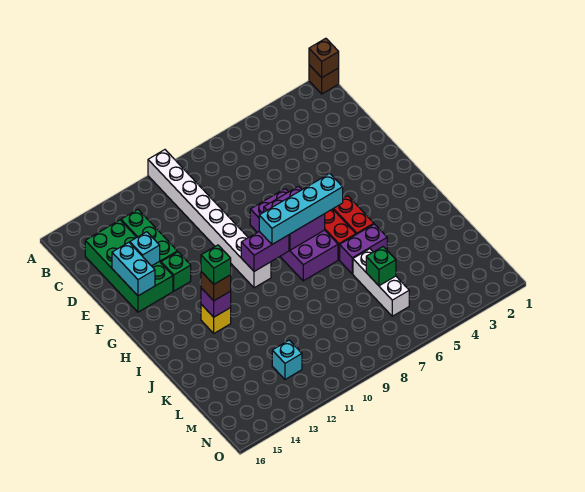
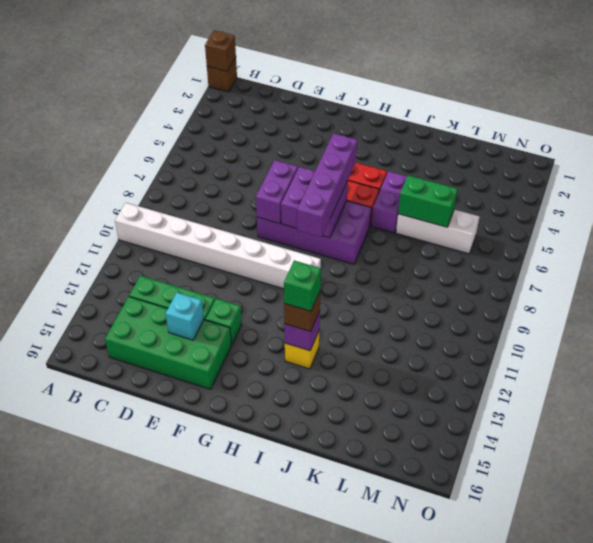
cyan brick E15:F15 level 2 -> none
cyan brick H6:H9 level 3 -> purple brick H6:H9 level 3
purple brick H9:H10 level 2 -> purple brick F7:F8 level 2
green brick L6 level 2 -> green brick K6:L6 level 2
cyan brick M12 level 1 -> none

